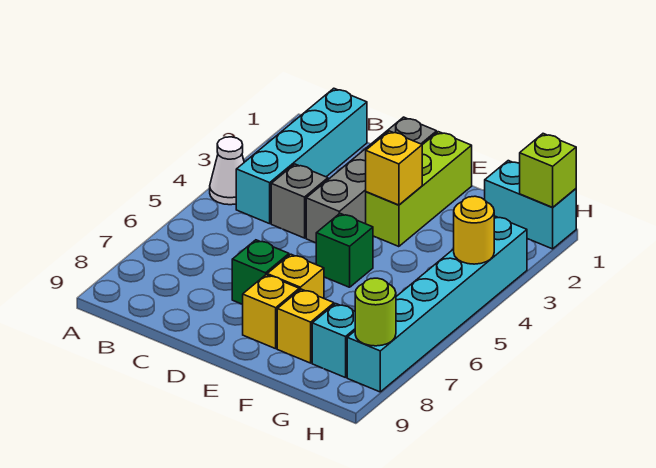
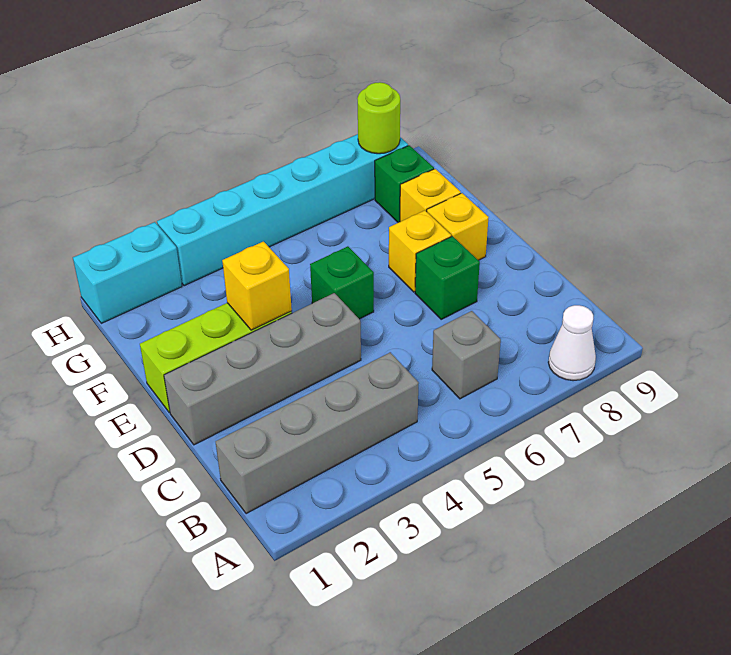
white cone A4 level 1 -> white cone A8 level 1
cyan brick B1:B4 level 1 -> grey brick B1:B4 level 1
grey brick C4 level 1 -> grey brick B6 level 1
cyan brick G1:H1 level 1 -> cyan brick H1:H2 level 1
cyan brick G8 level 1 -> green brick G8 level 1
lime brick H1 level 2 -> none
yellow round brick H4 level 2 -> none

